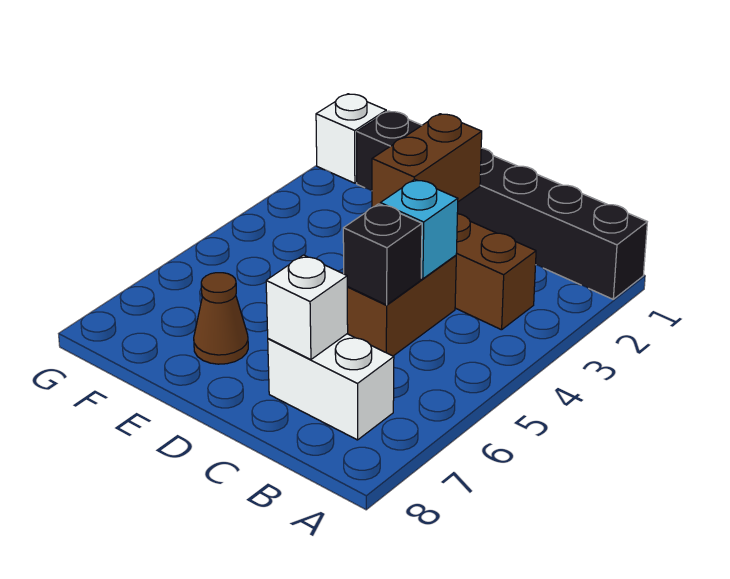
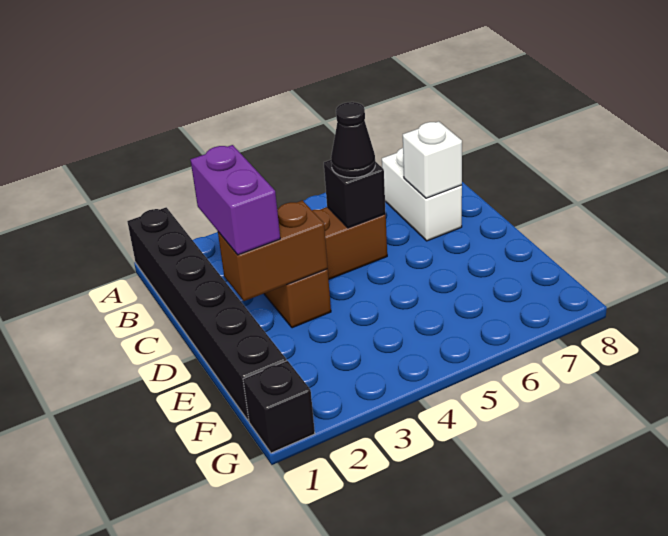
none -> purple brick C2:D2 level 3
cyan brick C4 level 2 -> none
none -> black cone C5 level 3
brown cone E7 level 1 -> none
white brick G1 level 1 -> black brick G1 level 1

